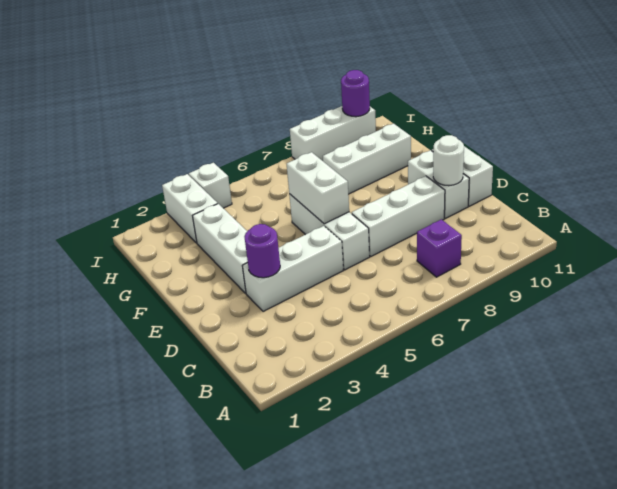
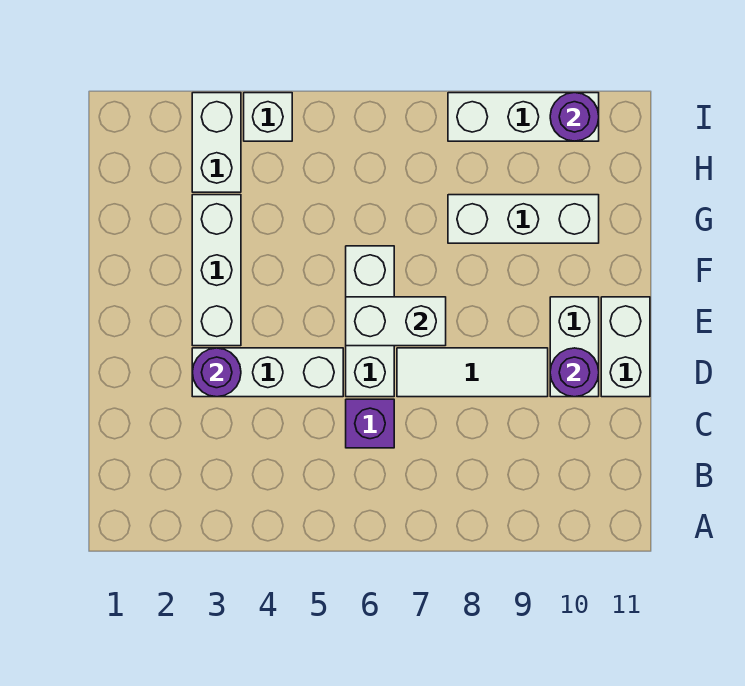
purple brick B8 level 1 -> purple brick C6 level 1
white brick D7:D9 level 1 -> white tile D7:D9 level 1
white round brick D10 level 2 -> purple round brick D10 level 2
white brick E6:F6 level 2 -> white brick E6:E7 level 2

